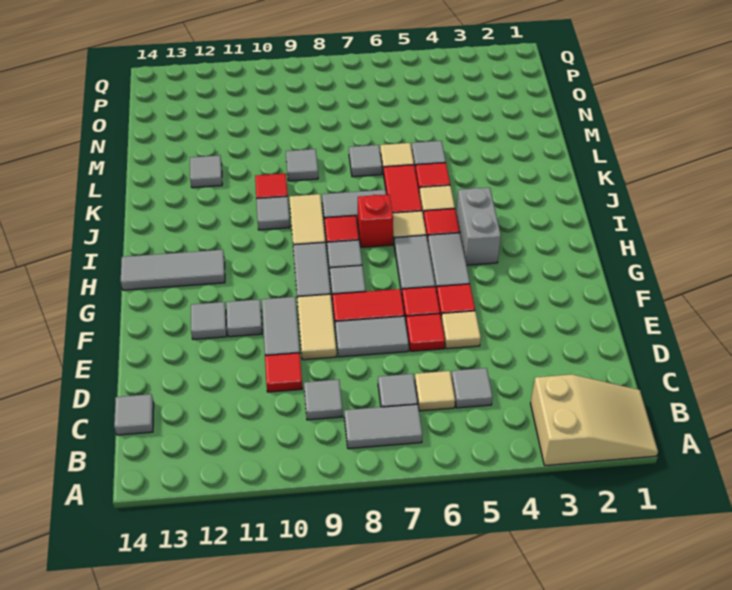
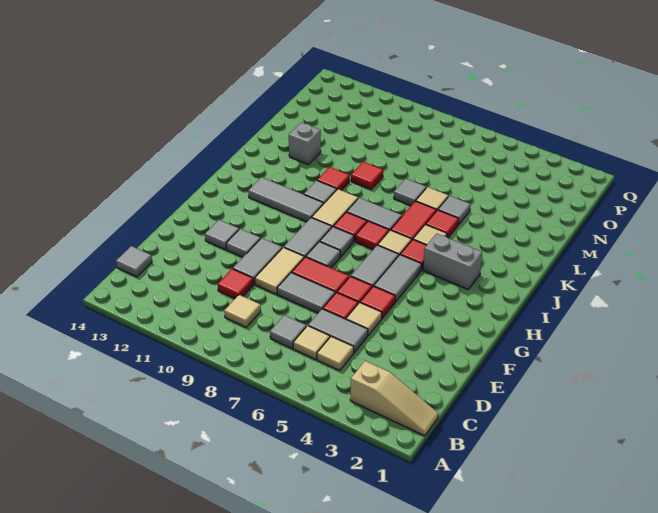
tan slope A1:B3 level 1 top 3 -> tan slope B1:B3 level 1 top 3
grey tile B7:B8 level 1 -> grey tile D5:D6 level 1
grey tile C5 level 1 -> tan tile C5 level 1
grey tile C9 level 1 -> tan tile C9 level 1
grey brick H4:I4 level 1 -> grey brick I3:I4 level 1
grey tile H12:H14 level 1 -> grey tile I10:I12 level 1
red brick I7 level 1 -> red tile I7 level 1
grey tile L9 level 1 -> red tile L9 level 1
grey tile L12 level 1 -> grey brick L12 level 1

